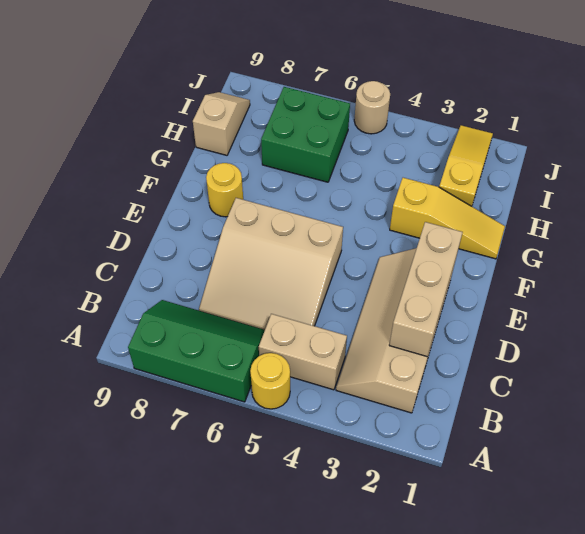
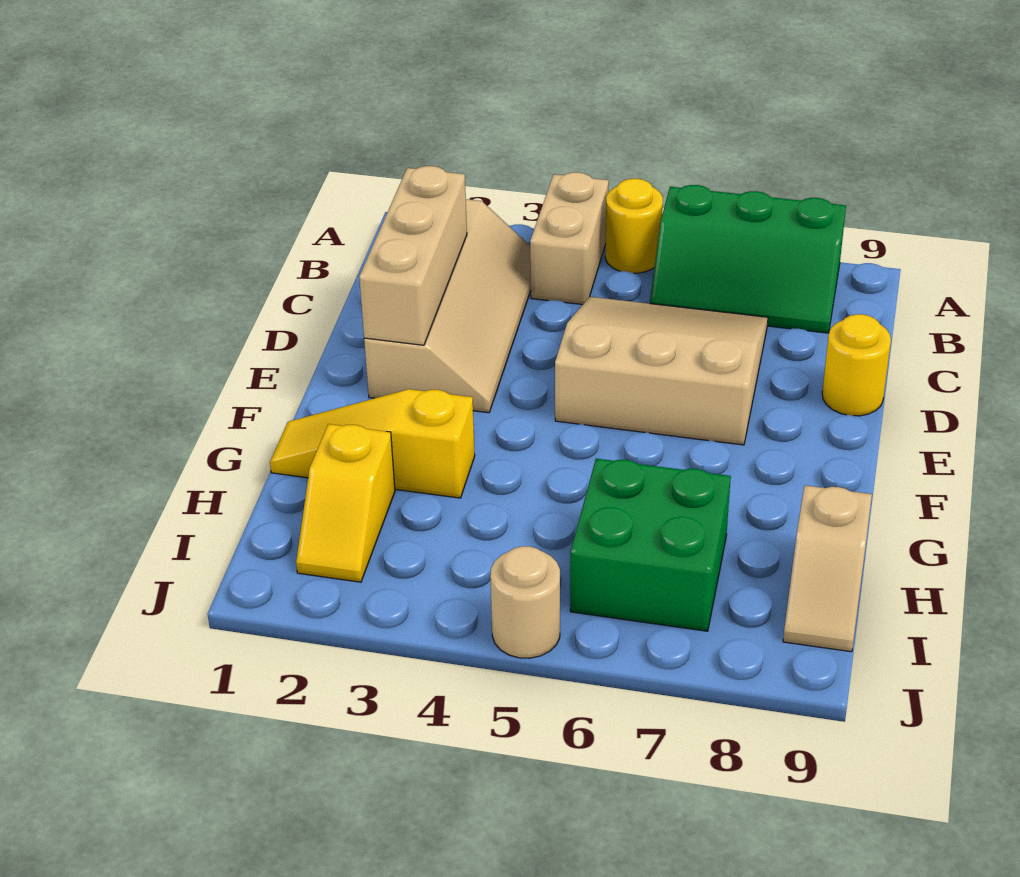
tan brick B4:B5 level 1 -> tan brick A4:B4 level 1
yellow round brick F8 level 1 -> yellow round brick D9 level 1
yellow slope H2:J2 level 1 top H -> yellow slope H2:I2 level 1 top H

